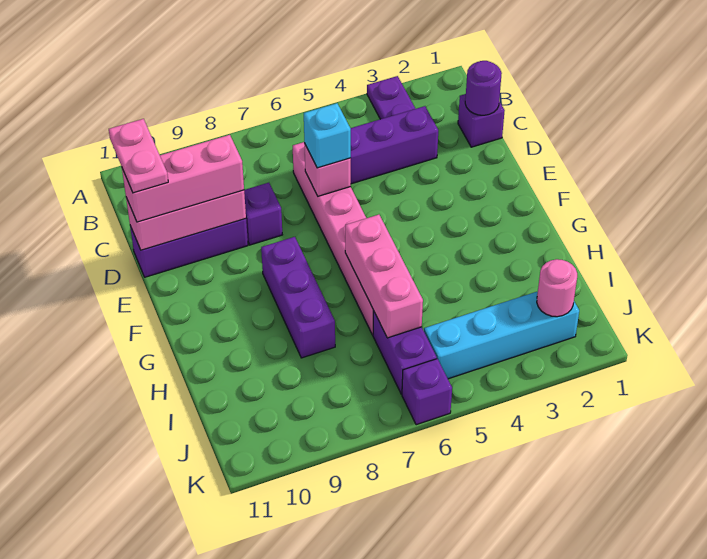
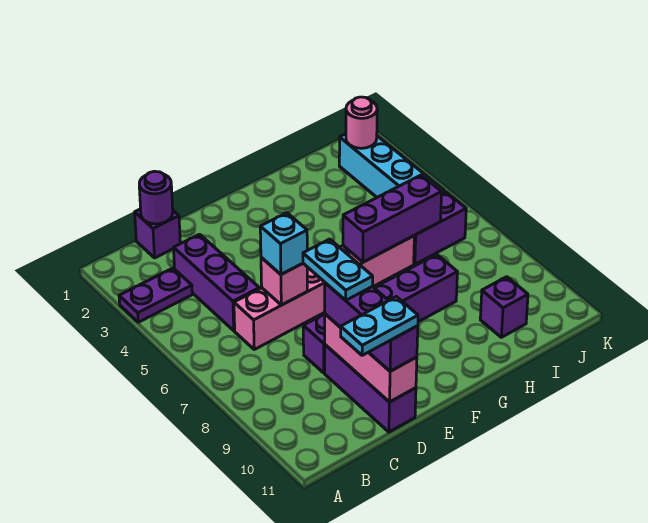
pink plate C11:D11 level 4 -> cyan plate C11:D11 level 4
none -> cyan plate D8:D9 level 4
pink brick D9:D11 level 3 -> purple brick D9:D11 level 3
pink brick G6:I6 level 2 -> purple brick G6:I6 level 2
purple brick K6 level 1 -> purple brick I10 level 1

